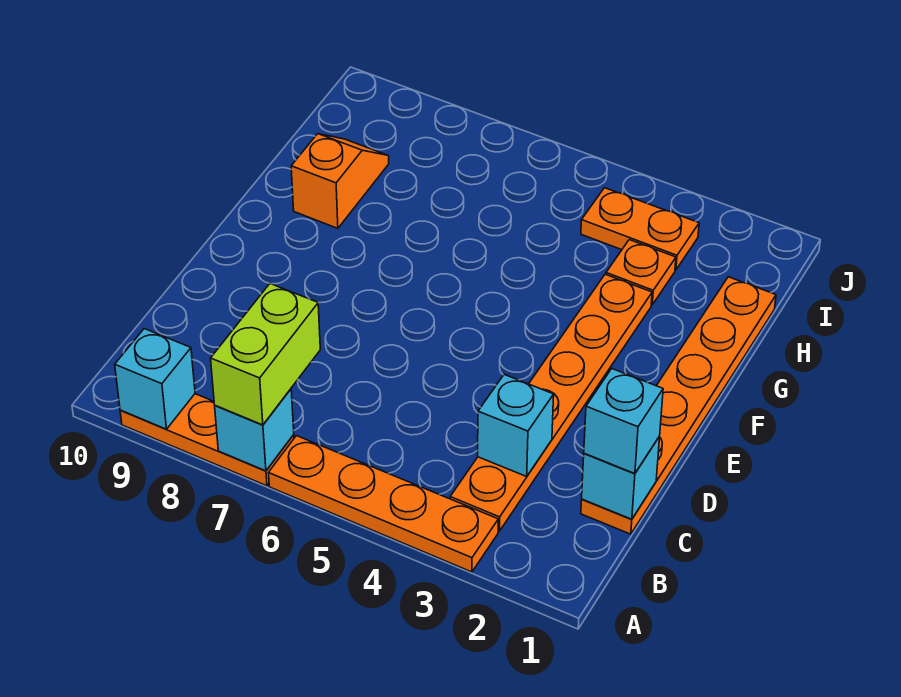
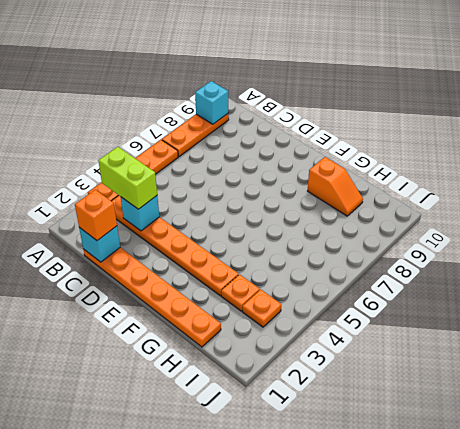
cyan brick A7 level 2 -> none
lime brick A7:B7 level 3 -> lime brick B3:C3 level 3
cyan brick C1 level 3 -> orange brick C1 level 3
orange plate I3:I4 level 1 -> orange plate I3 level 1

